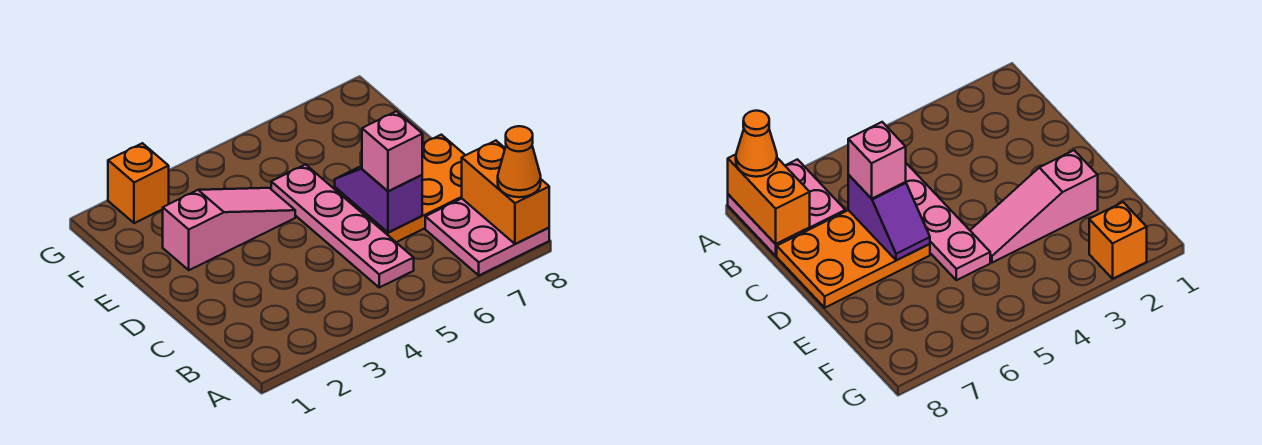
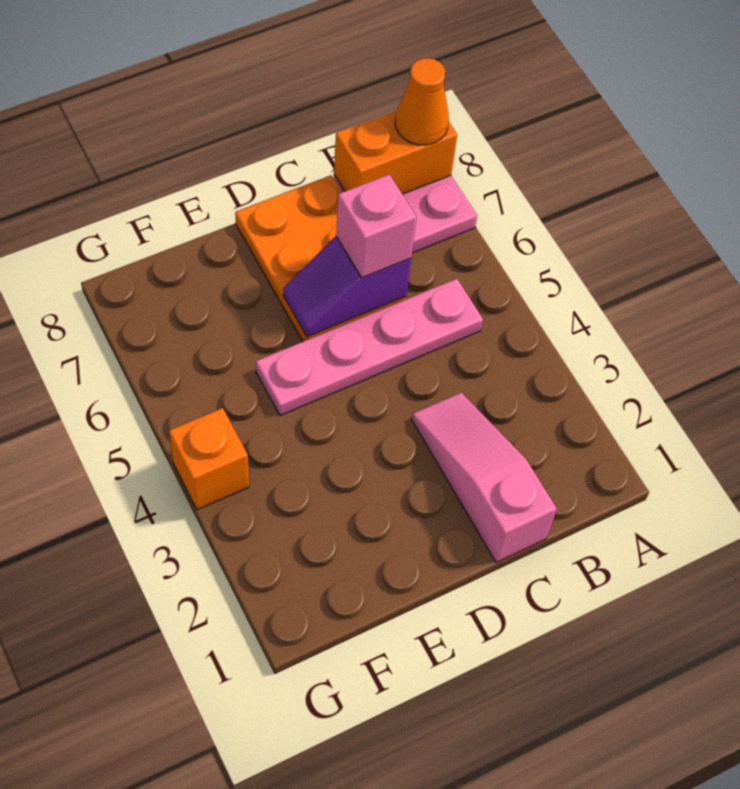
pink slope E2:E4 level 1 top 2 -> pink slope C1:C3 level 1 top 1
orange brick G2 level 1 -> orange brick G4 level 1

